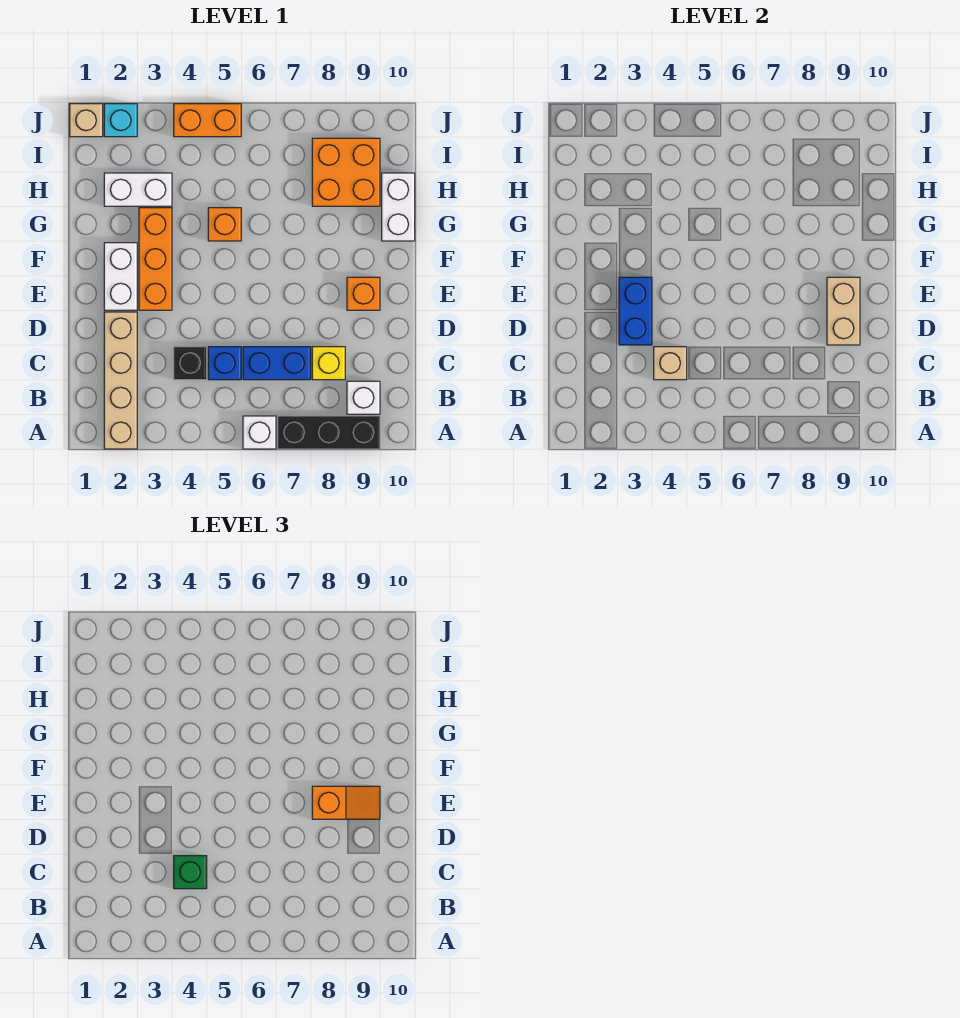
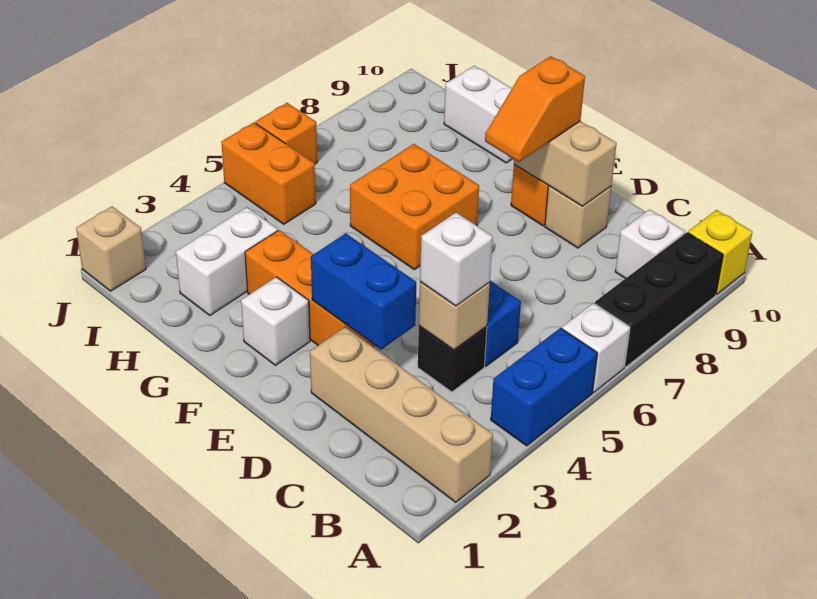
green brick C4 level 3 -> white brick C4 level 3
blue brick C6:C7 level 1 -> blue brick A4:A5 level 1
yellow brick C8 level 1 -> yellow brick A10 level 1
none -> tan brick D9 level 1
white brick E2:F2 level 1 -> white brick F2 level 1
orange slope E8:E9 level 3 top 8 -> orange slope E8:E9 level 3 top 9
orange brick G5 level 1 -> orange brick J6 level 1
orange brick H8:I9 level 1 -> orange brick F6:G7 level 1
cyan brick J2 level 1 -> none
orange brick J4:J5 level 1 -> orange brick I5:J5 level 1

